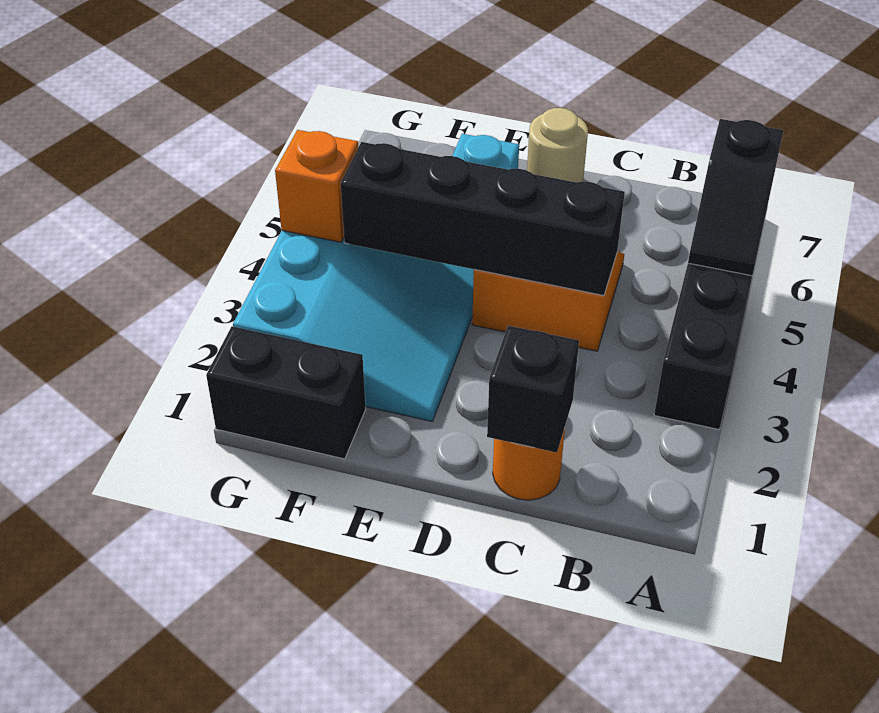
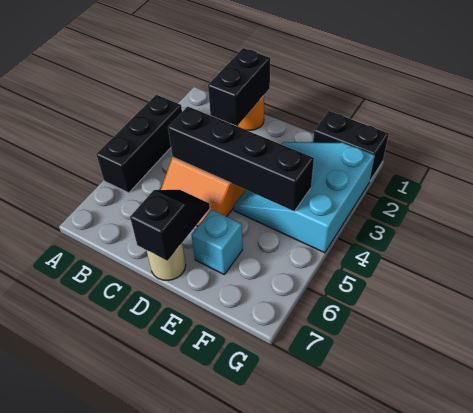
black slope A5:A6 level 2 top 6 -> black slope D6:D7 level 2 top 7
black brick C1 level 2 -> black brick C1:C2 level 2
orange brick G4 level 2 -> none

